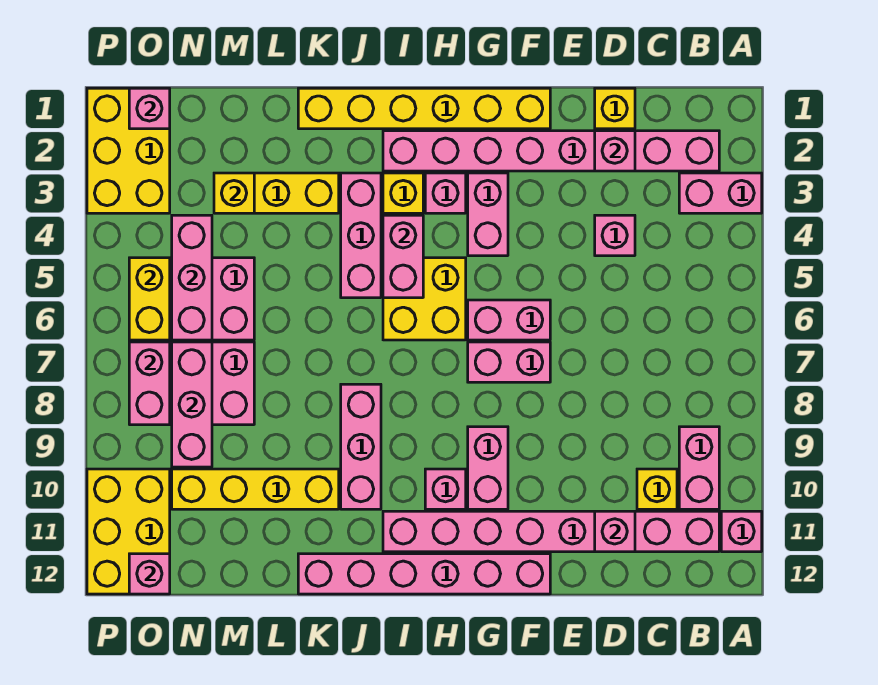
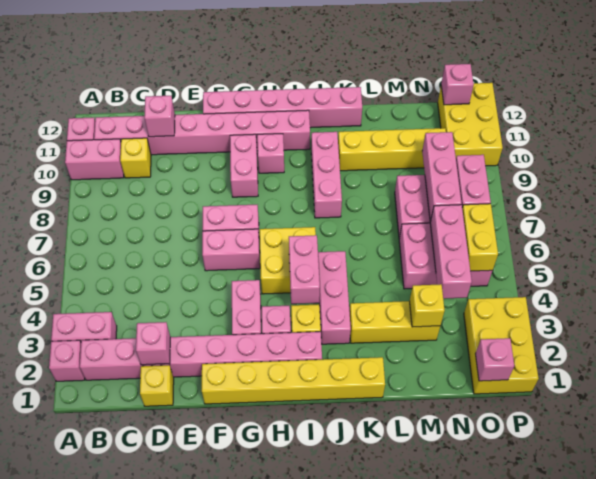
pink brick B9:B10 level 1 -> pink brick A10:B10 level 1
pink brick D4 level 1 -> pink brick A2 level 1

